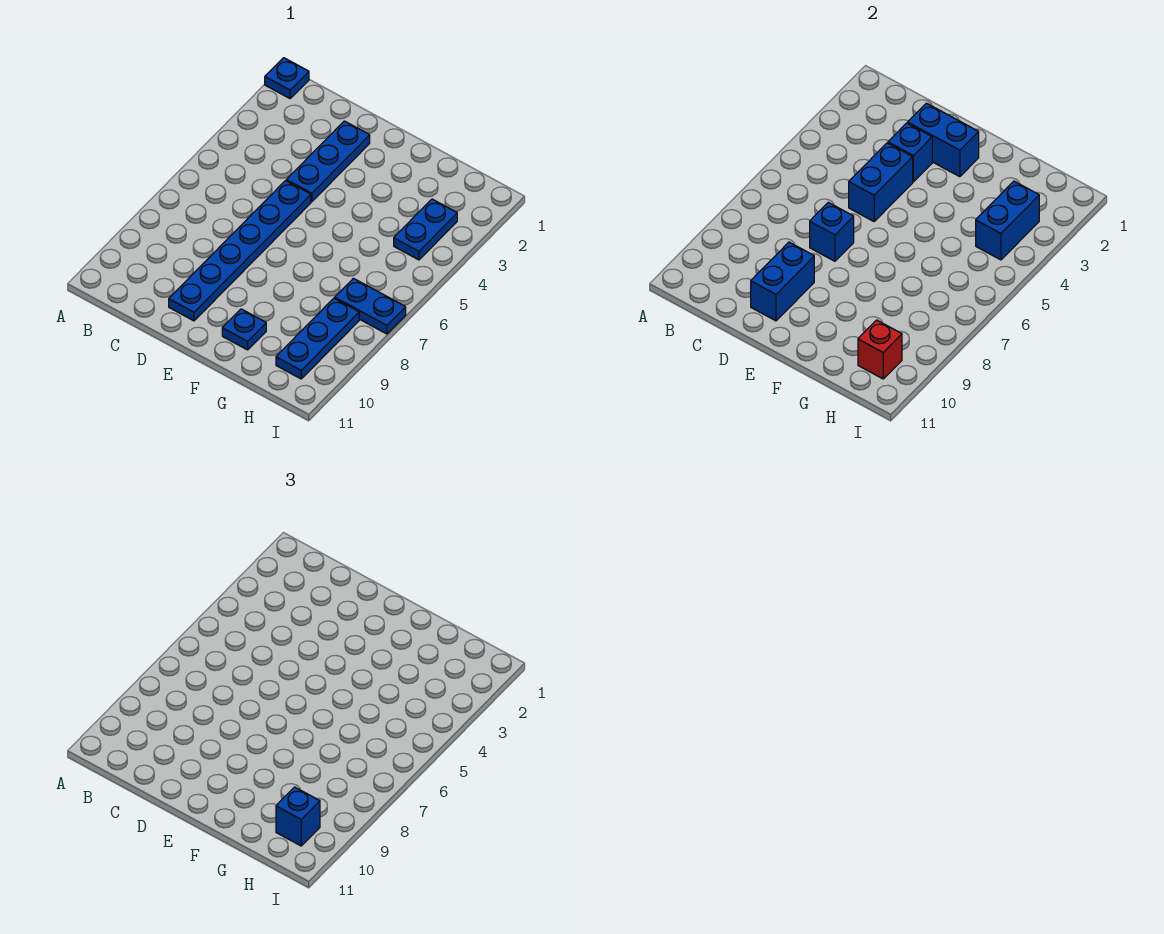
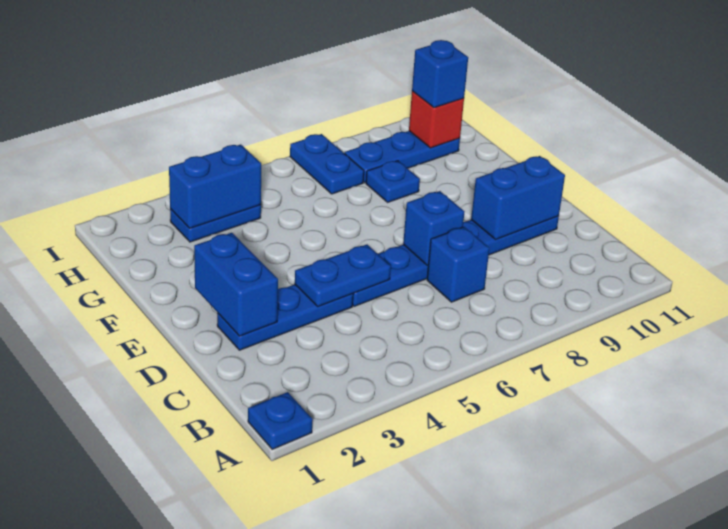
blue brick D3 level 2 -> blue brick C7 level 1
blue brick D4:D5 level 2 -> blue plate D4:D5 level 2
blue plate F10 level 1 -> blue plate G8 level 1

